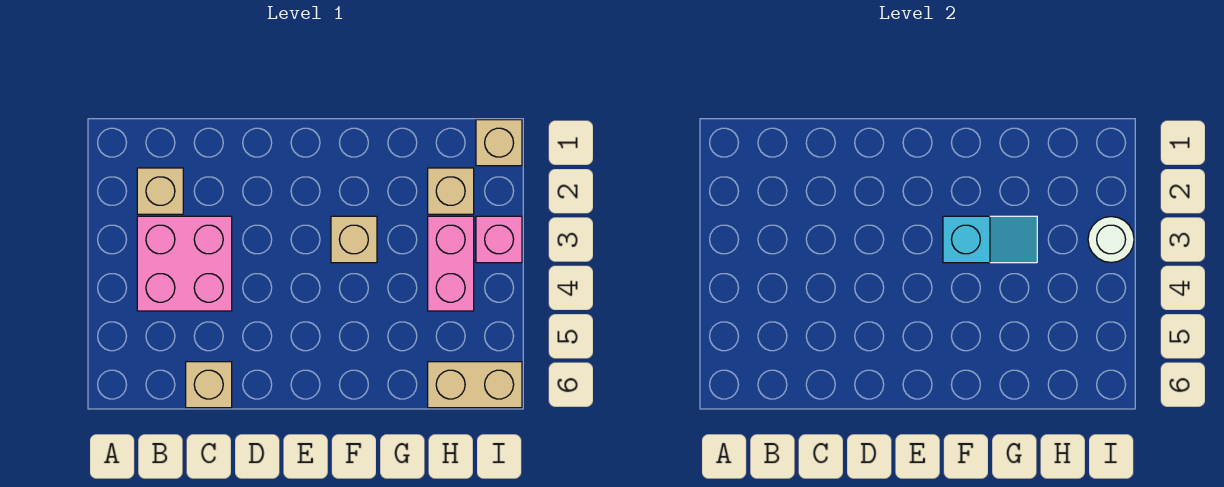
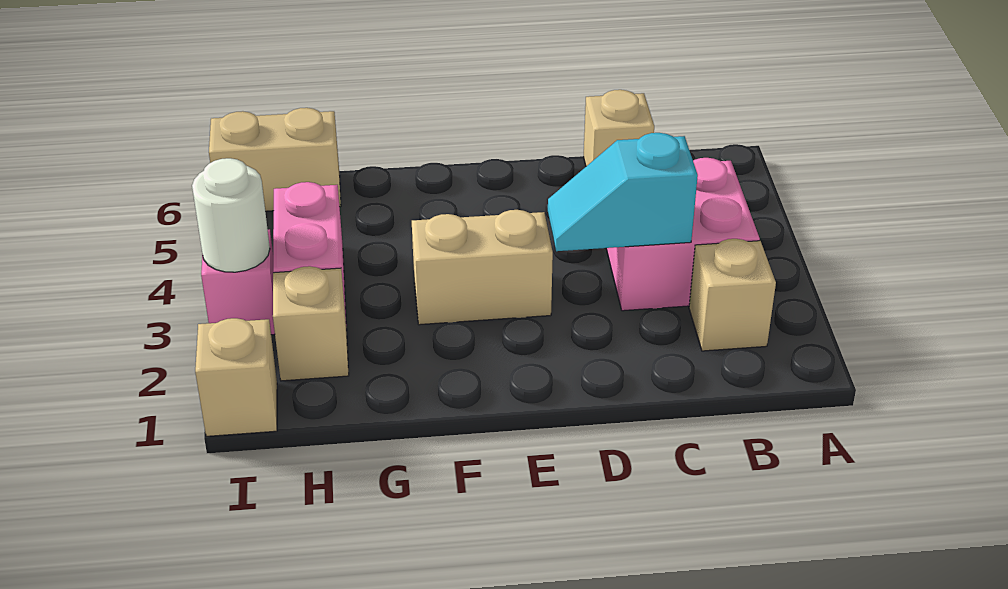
tan brick F3 level 1 -> tan brick E3:F3 level 1
cyan slope F3:G3 level 2 top F -> cyan slope C3:D3 level 2 top C

